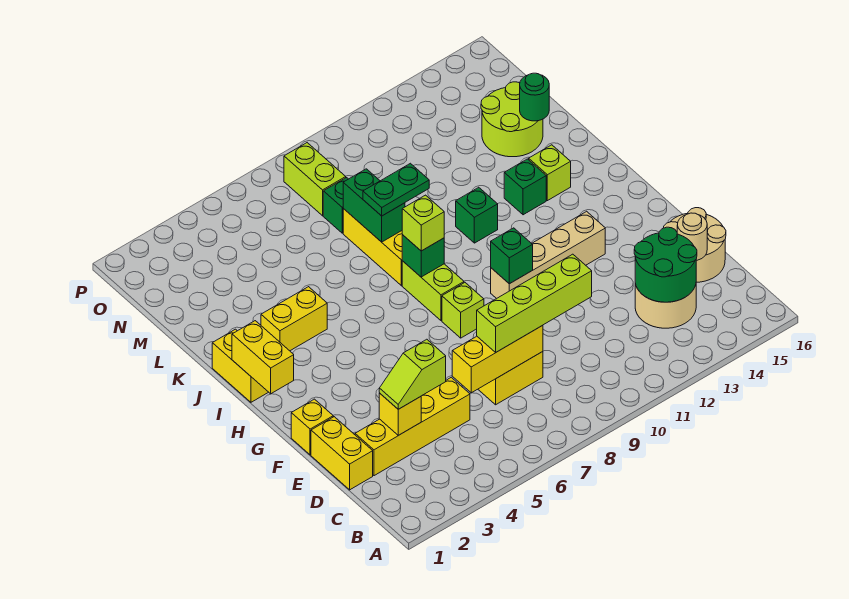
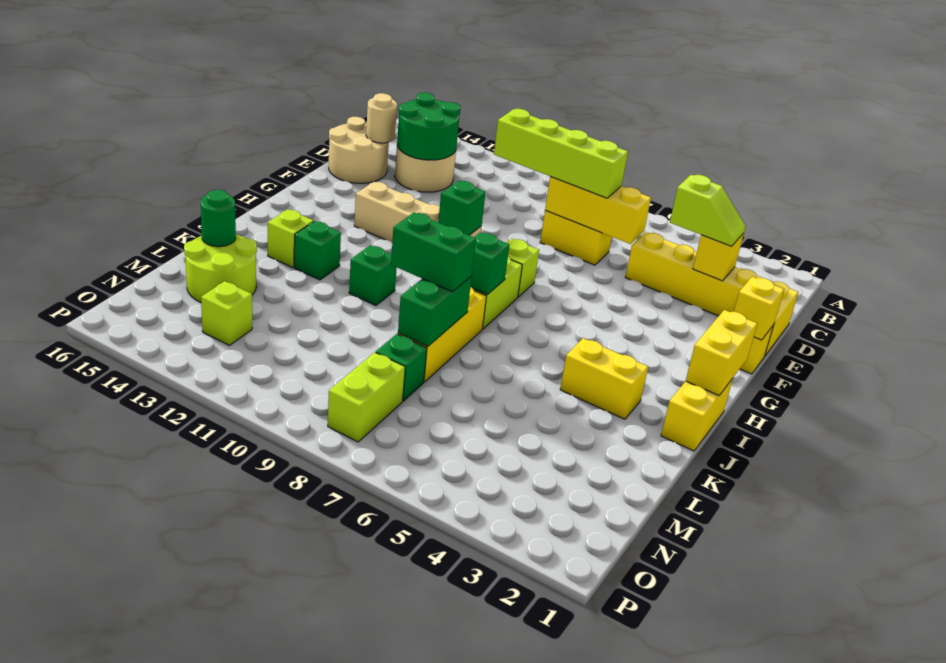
none -> yellow brick F1 level 2
lime brick I8 level 3 -> lime brick N13 level 1
green plate K8:K9 level 3 -> green brick K8:K9 level 3

